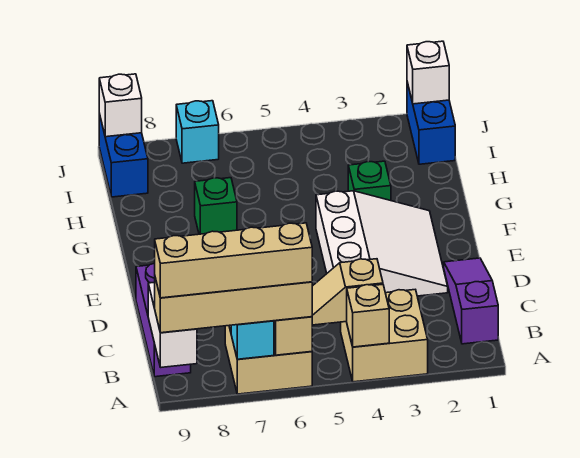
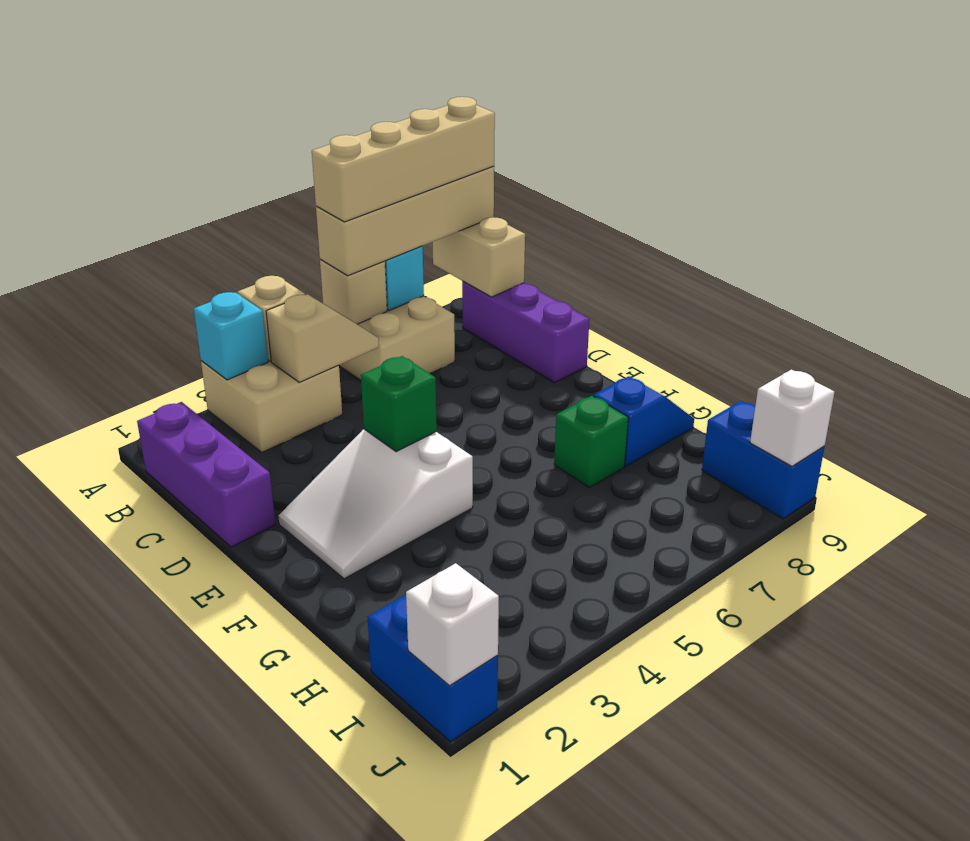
white brick A9:B9 level 2 -> tan brick A9:B9 level 2
purple slope B1:D1 level 1 top B -> purple brick B1:D1 level 1
white slope D2:F4 level 1 top 4 -> white slope E2:F4 level 1 top 4
green brick G3 level 1 -> green brick E4 level 2
none -> blue slope G8:G9 level 1 top 8
cyan brick J7 level 1 -> cyan brick A3 level 2

